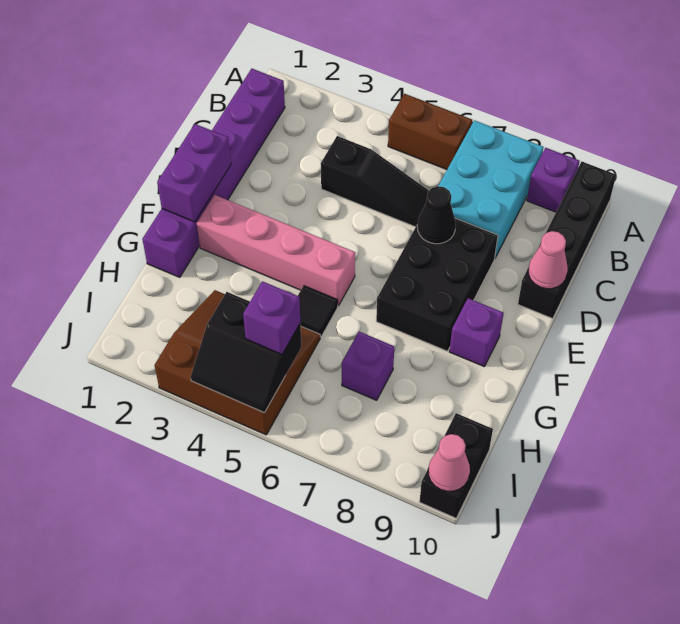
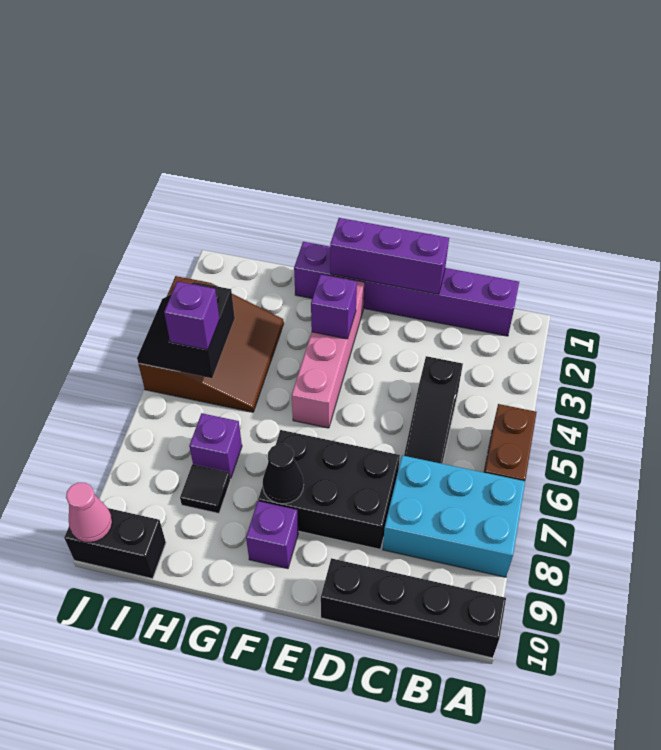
purple brick A9 level 1 -> purple brick F3 level 2
black cone D7 level 2 -> black cone F8 level 2
pink cone D10 level 2 -> none
purple brick E1:F1 level 2 -> purple brick D1:F1 level 2
black tile G5 level 1 -> black tile H8 level 1

